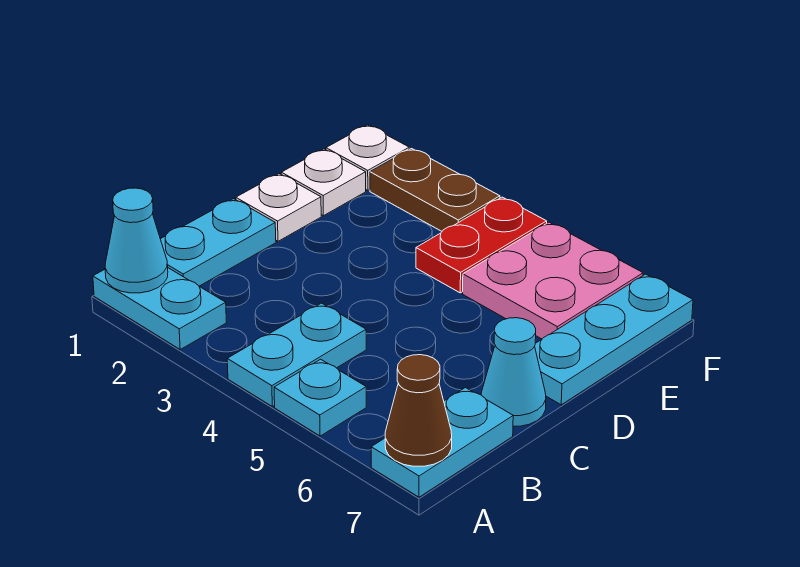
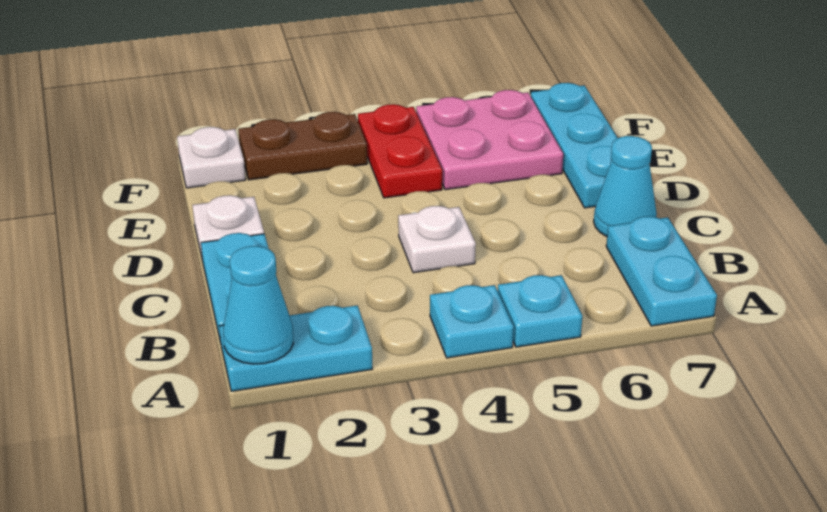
cyan plate A4:B4 level 1 -> cyan plate A4 level 1
brown cone A7 level 2 -> none
white plate E1 level 1 -> white plate C4 level 1

